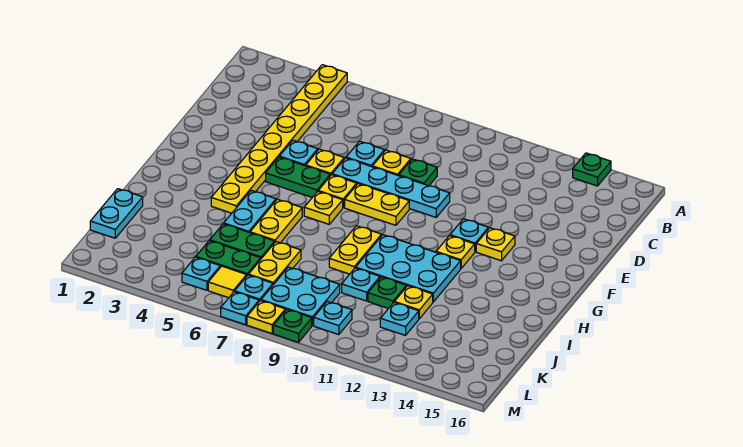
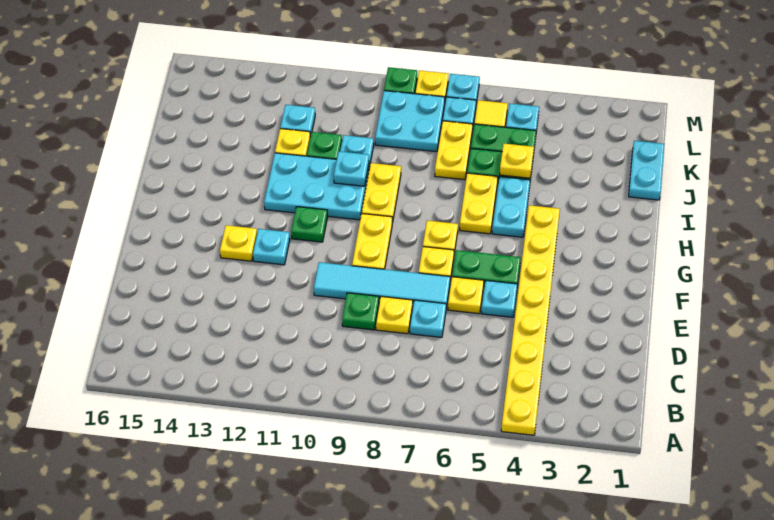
green plate A14 level 1 -> green plate G11 level 1
cyan plate E7:E10 level 1 -> cyan tile E7:E10 level 1
yellow plate F8:F9 level 1 -> yellow plate F9:G9 level 1
yellow plate G12 level 1 -> yellow plate J5 level 2
cyan plate L10 level 1 -> cyan plate I10 level 2

